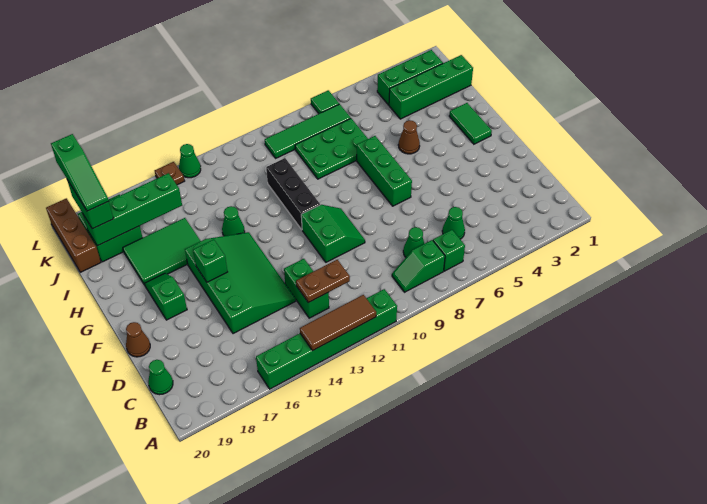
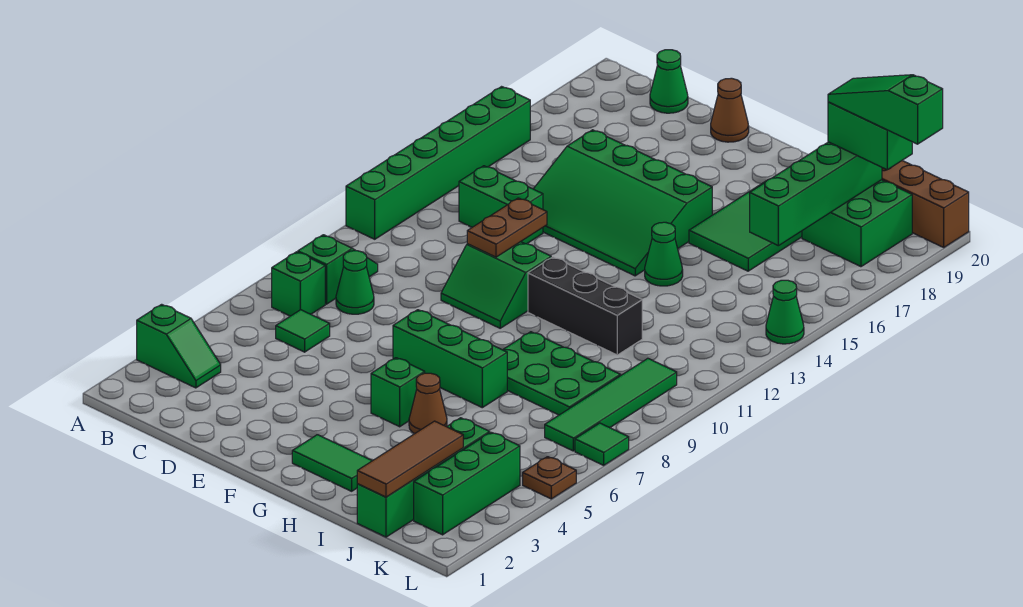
brown tile A12:A14 level 2 -> brown tile J1:J3 level 2
green cone C6 level 1 -> green tile C6 level 1
brown plate C12:C13 level 2 -> brown plate E11:E12 level 2
green brick F16 level 2 -> green brick G5 level 1
green slope F18:G18 level 1 top F -> green slope A3:B3 level 1 top A
green plate I7:J9 level 1 -> green plate H8:J9 level 1
brown plate L15 level 1 -> brown plate L5 level 1

